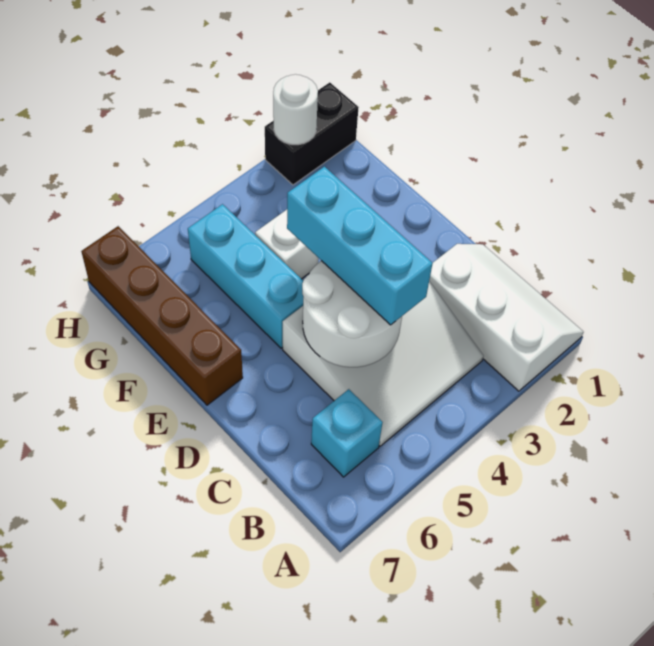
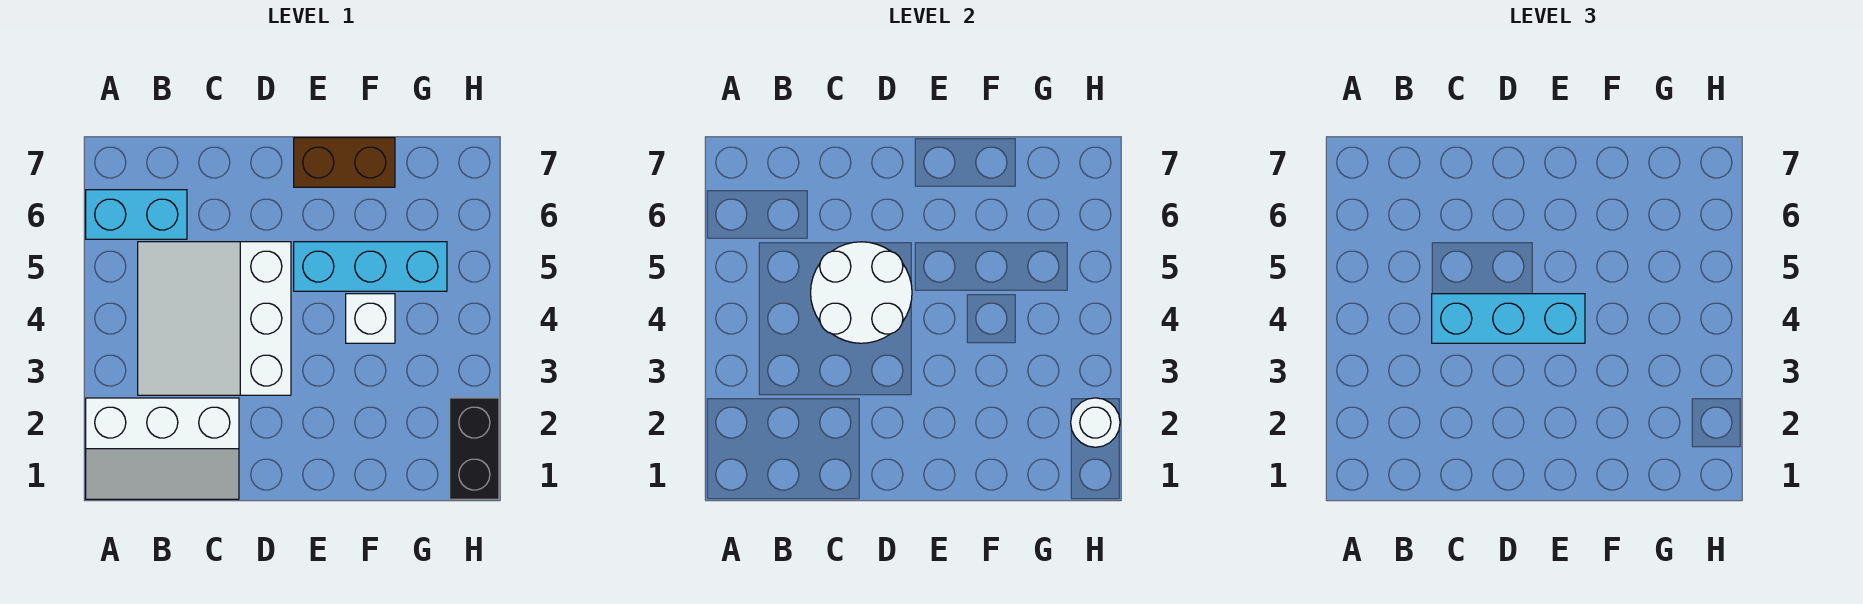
cyan brick B6 level 1 -> cyan brick A6:B6 level 1
brown brick E7:H7 level 1 -> brown brick E7:F7 level 1

